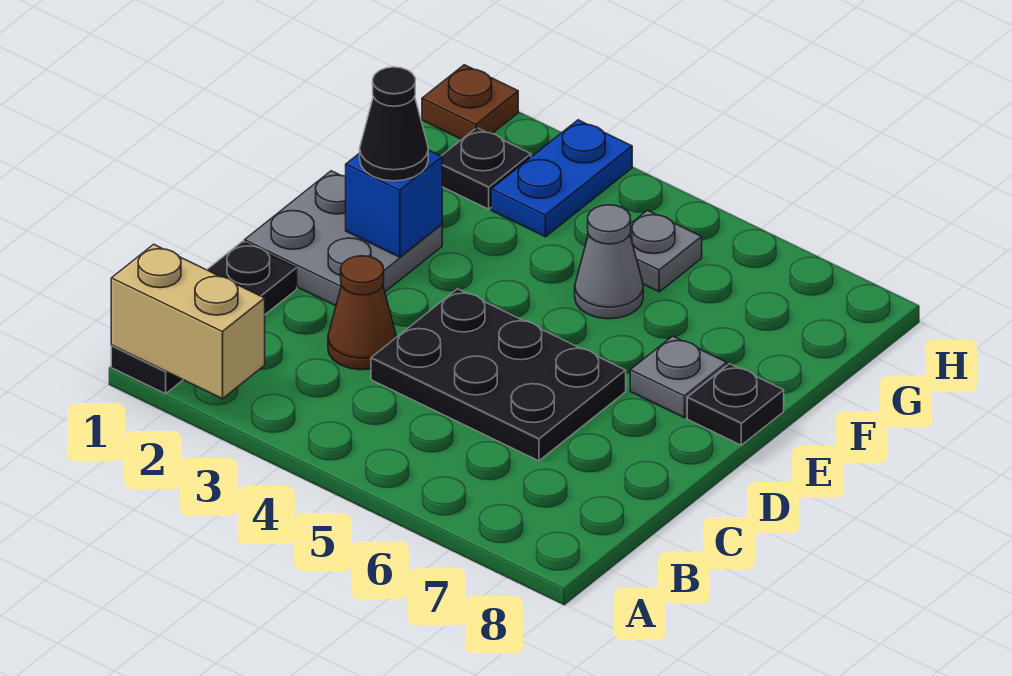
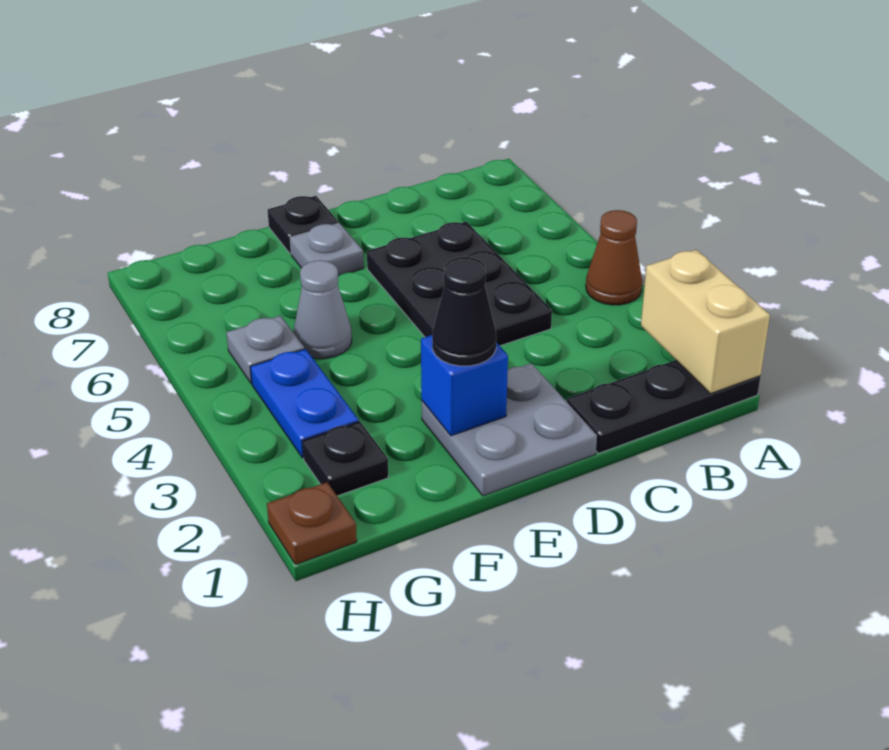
brown cone C3 level 1 -> brown cone A4 level 1
blue plate G3:H3 level 1 -> blue plate G3:G4 level 1

